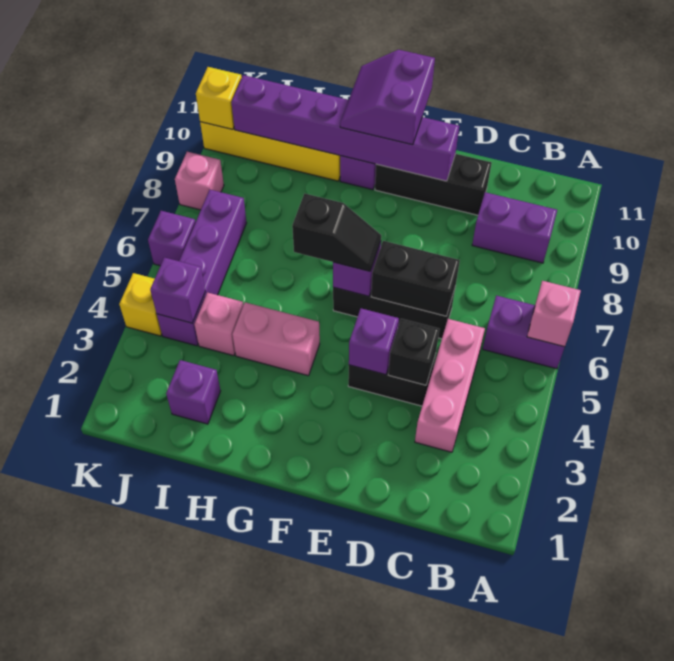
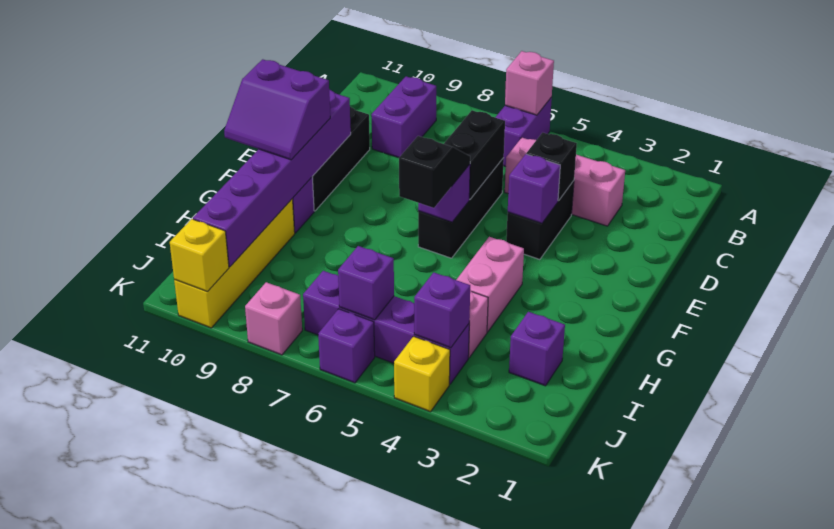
none -> purple brick J6 level 2

